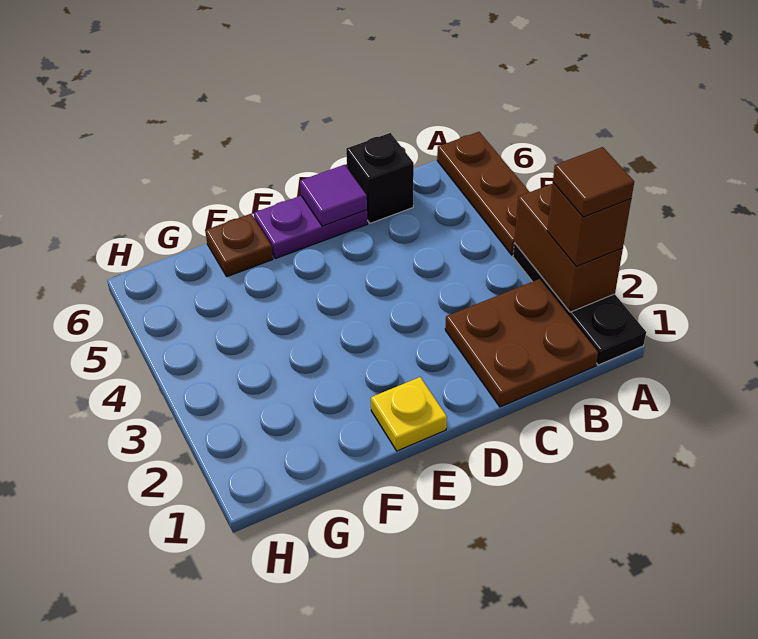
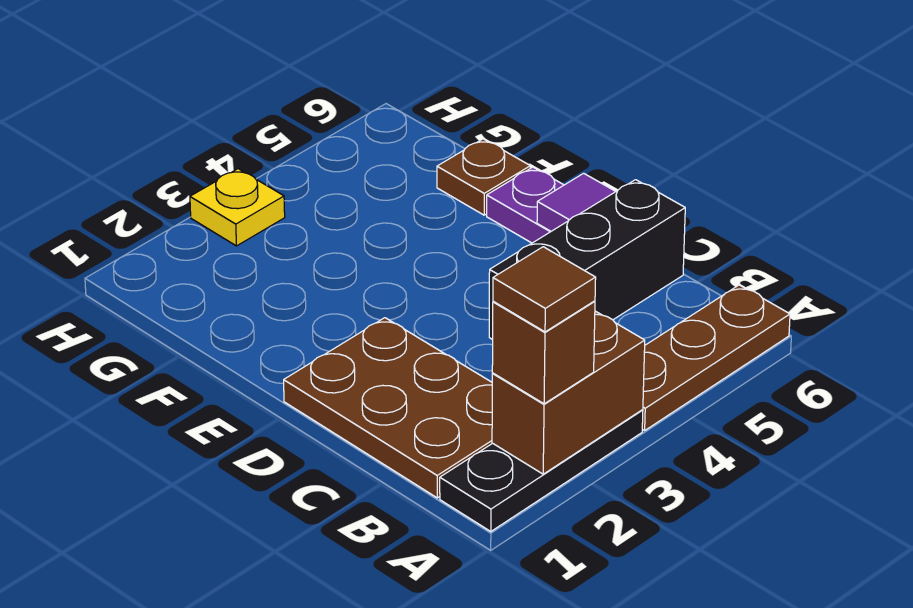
brown plate B1:C2 level 1 -> brown plate B1:D2 level 1
black brick C6 level 1 -> black brick C4:C6 level 1
yellow plate E1 level 1 -> yellow plate H3 level 1

